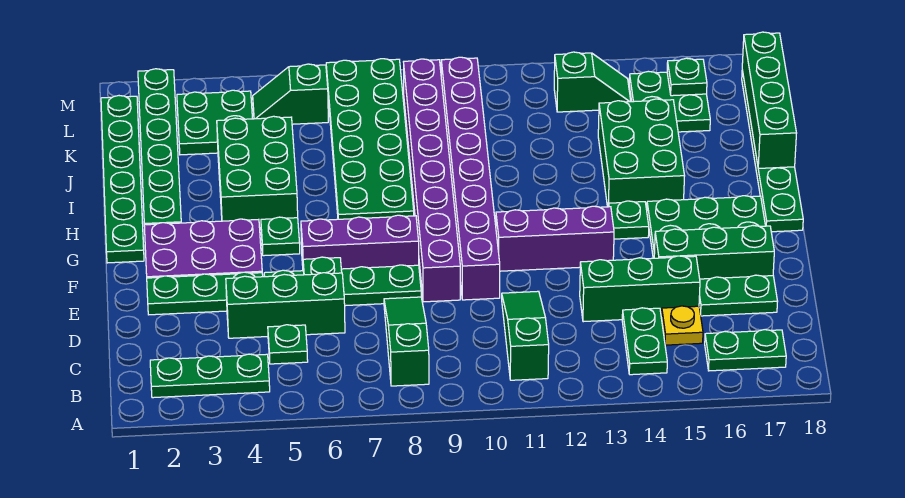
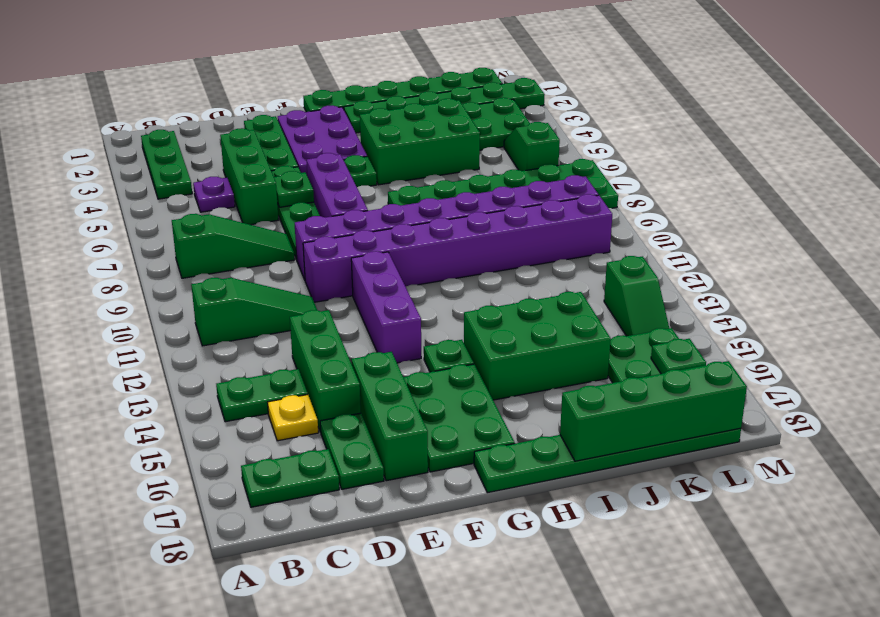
green plate B16:B17 level 1 -> green plate B17:C17 level 1
green plate C5 level 1 -> purple plate C5 level 1

